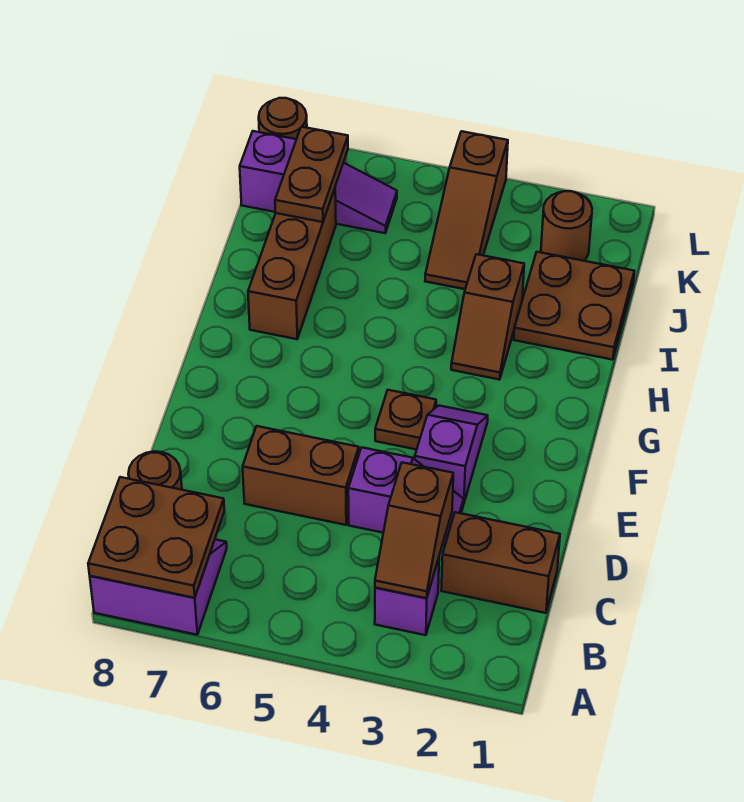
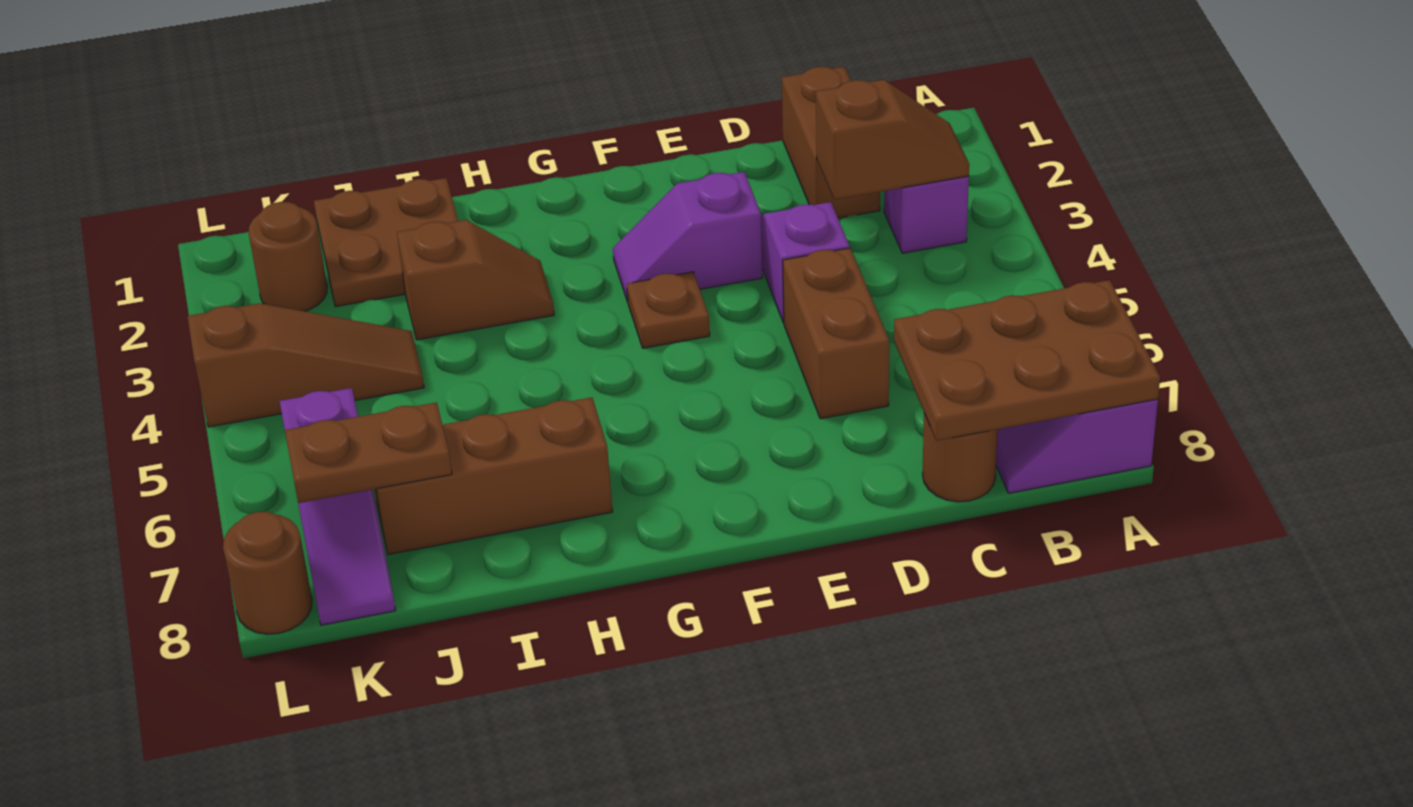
brown plate A7:B8 level 2 -> brown plate A7:C8 level 2
purple slope K6:K8 level 1 top 8 -> purple slope K6:K8 level 1 top 6

